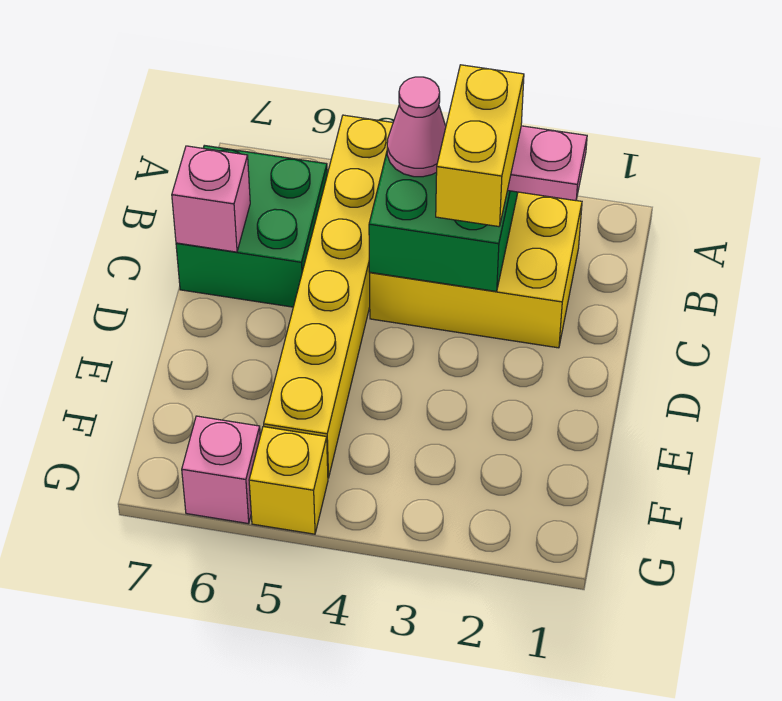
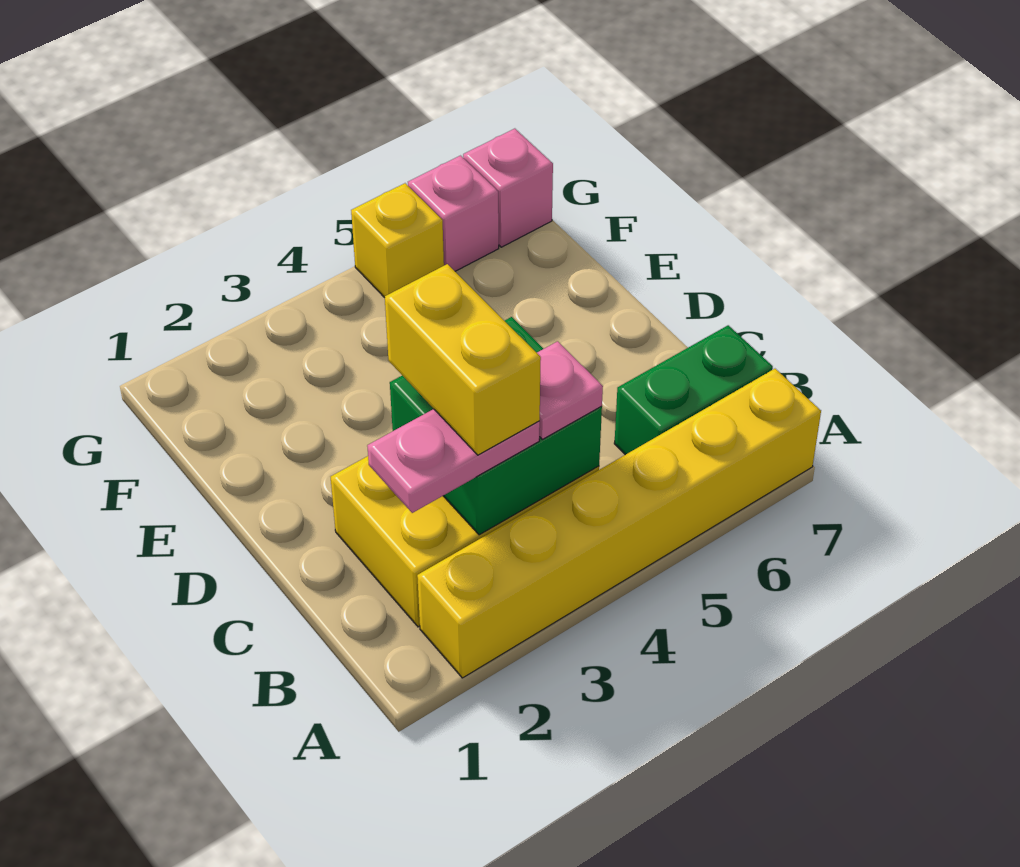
yellow brick A5:F5 level 1 -> yellow brick A2:A7 level 1
pink cone B4 level 3 -> pink plate B4 level 3
green brick B6:C7 level 1 -> green brick B6:B7 level 1
pink brick C7 level 2 -> pink brick G7 level 1

